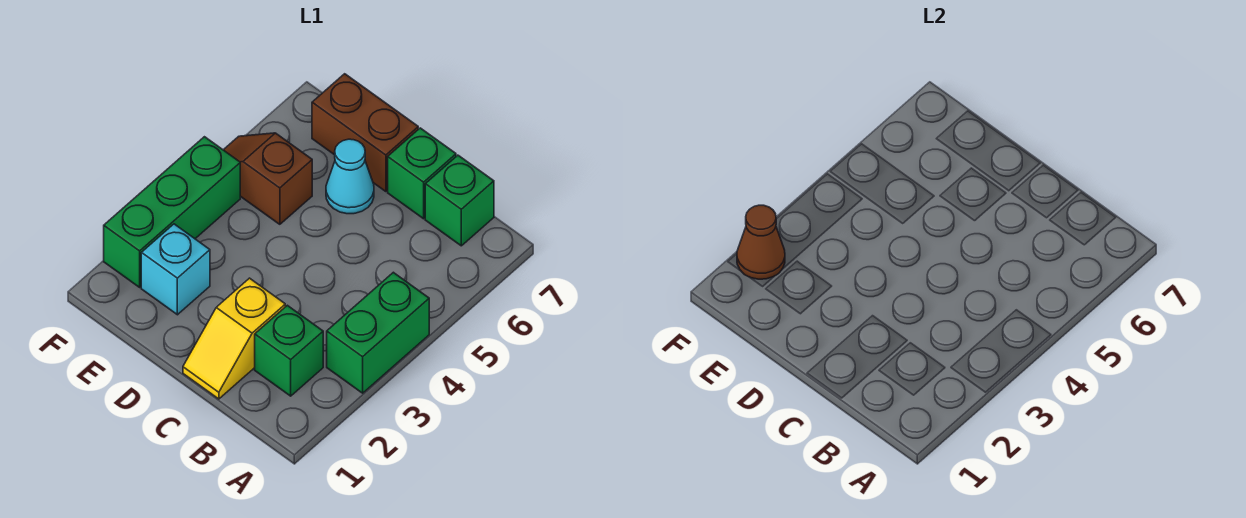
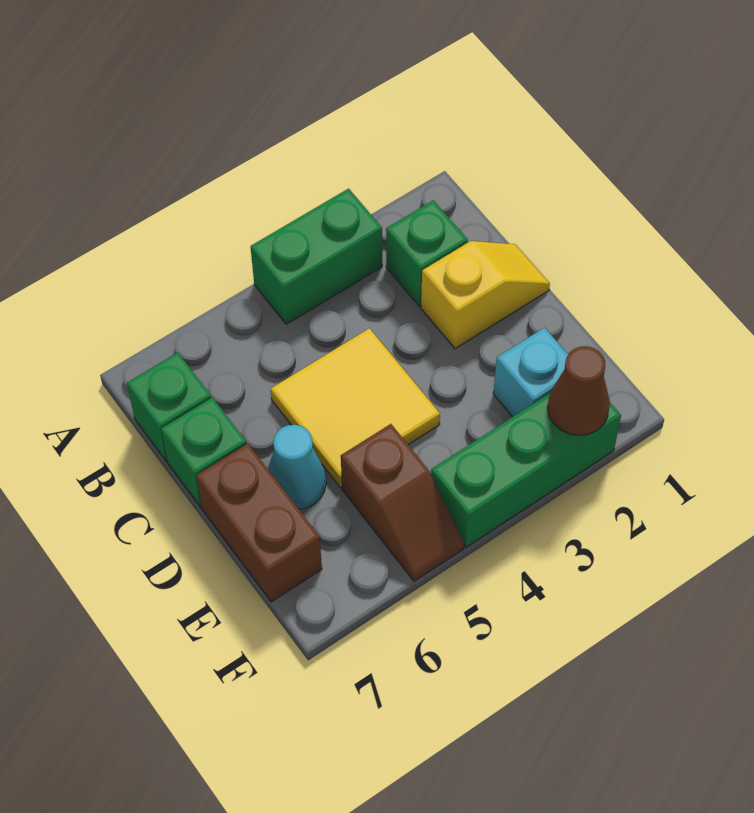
none -> yellow tile C4:D5 level 1

